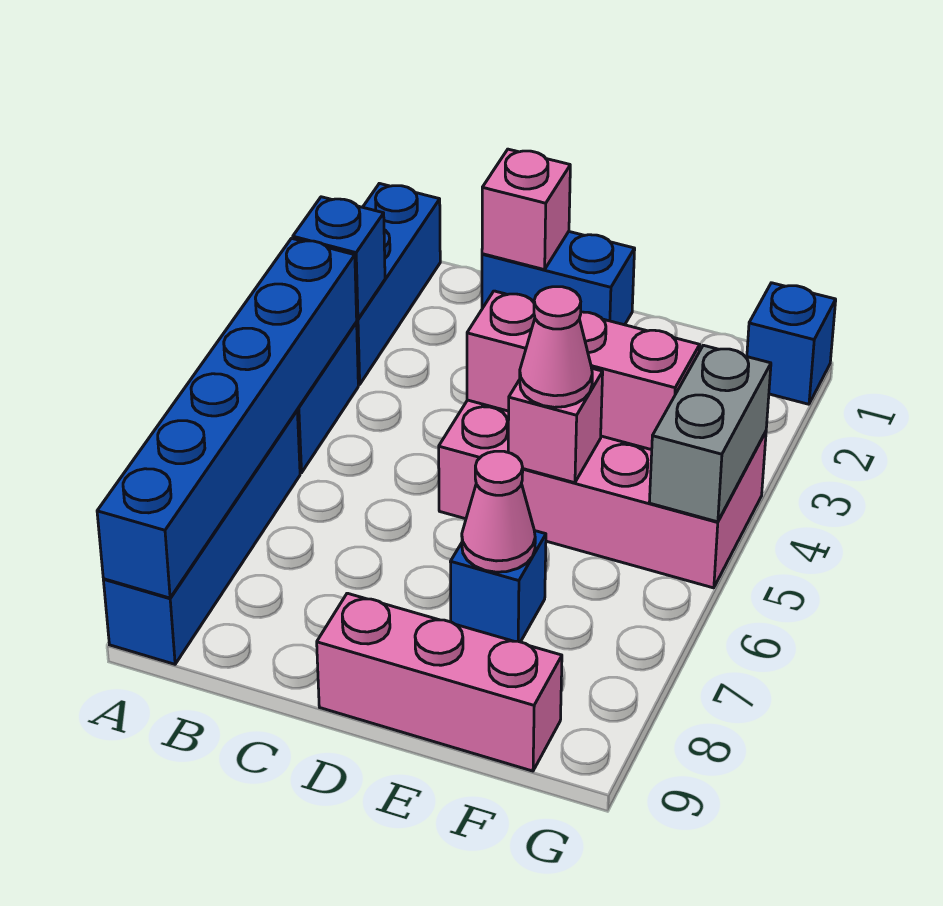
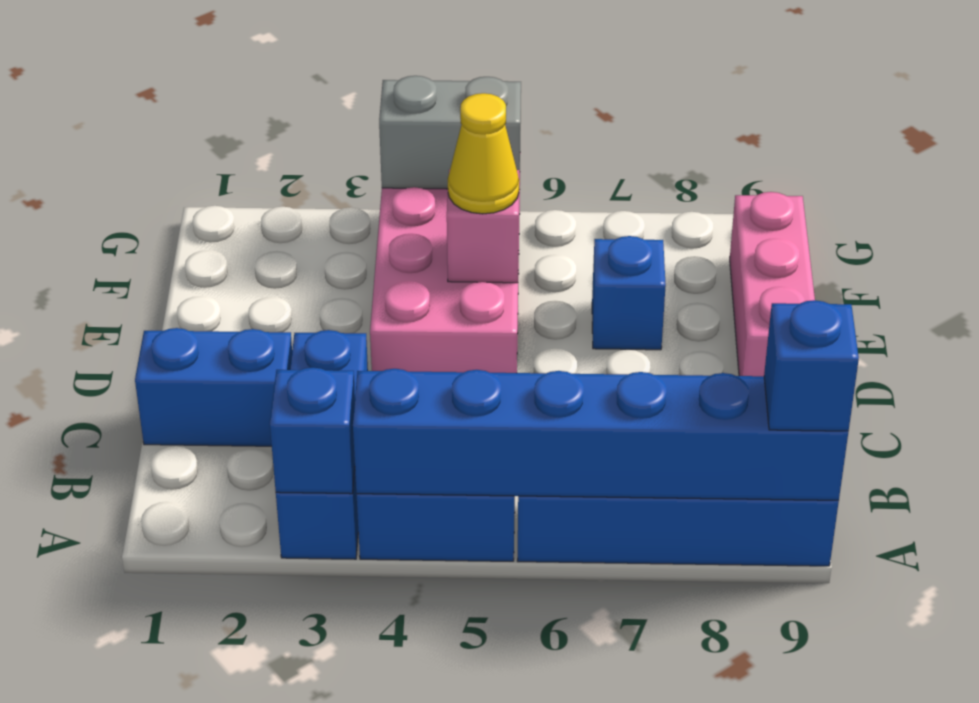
blue brick A1:A3 level 1 -> blue brick A3:C3 level 1
blue brick C1:D1 level 1 -> blue brick C1:C2 level 1
pink brick C1 level 2 -> none
pink brick D4:F4 level 2 -> none
pink cone E5 level 3 -> yellow cone E5 level 3
pink cone E7 level 2 -> none
blue brick G1 level 1 -> blue brick A9 level 3

